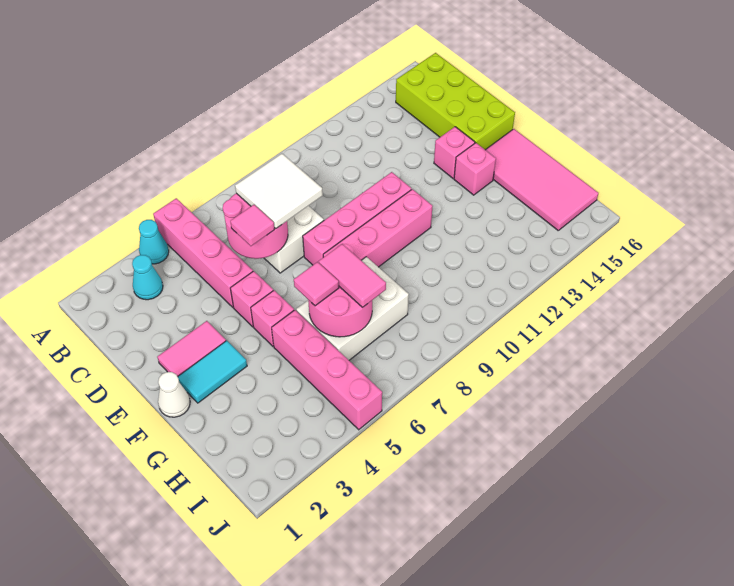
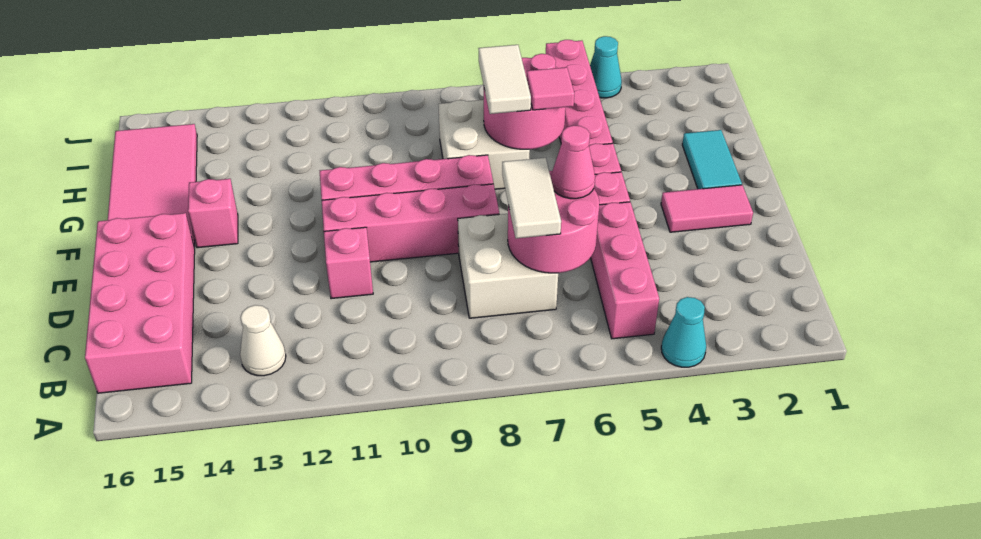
pink brick A5:D5 level 1 -> pink brick B5:D5 level 1
cyan cone B3 level 1 -> cyan cone J4 level 1
lime brick B15:E16 level 1 -> pink brick B15:E16 level 1
white tile C7:D8 level 3 -> white tile C7:D7 level 3
pink tile D6 level 3 -> pink cone D6 level 3
pink brick E14 level 1 -> pink brick D11 level 1
white cone F1 level 1 -> white cone B13 level 1
cyan tile F2:F3 level 1 -> cyan tile F2:G2 level 1
white brick G6:H8 level 1 -> white brick G7:H8 level 1
pink tile G7:H7 level 3 -> white tile G7:H7 level 3

